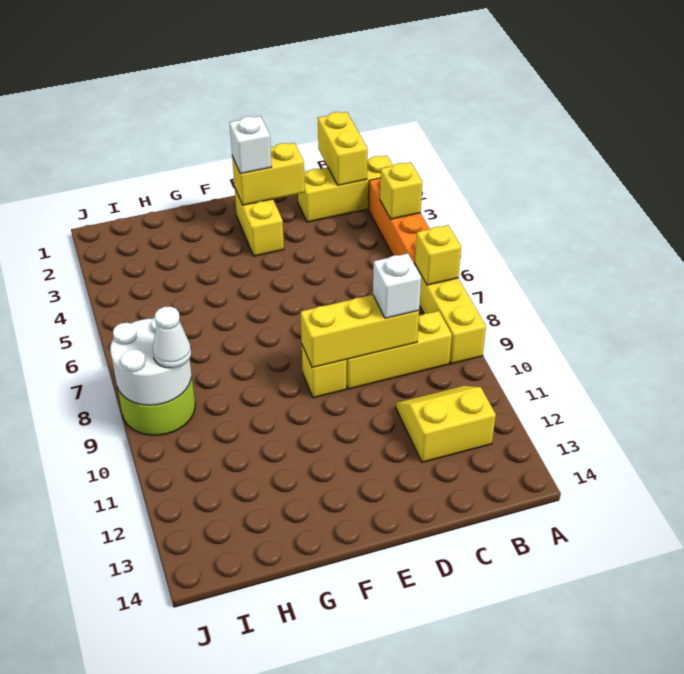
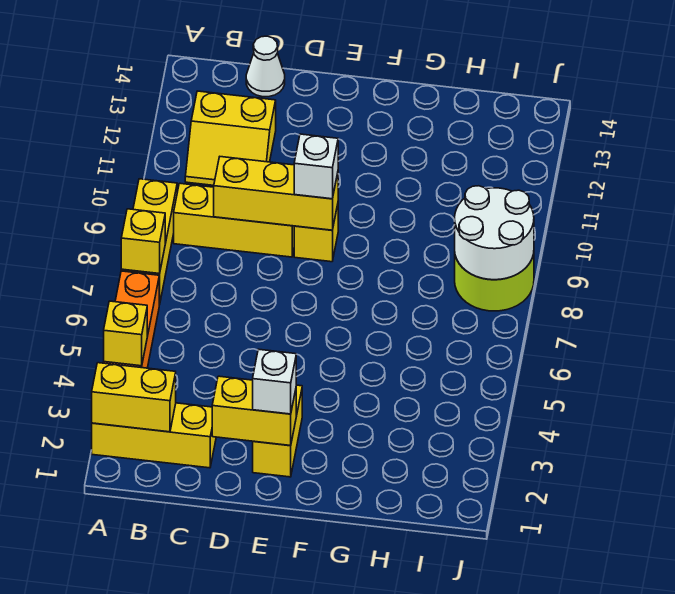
yellow brick B1:B2 level 2 -> yellow brick A2:B2 level 2
white brick C9 level 3 -> white brick E9 level 3
white cone I9 level 3 -> white cone C14 level 1

